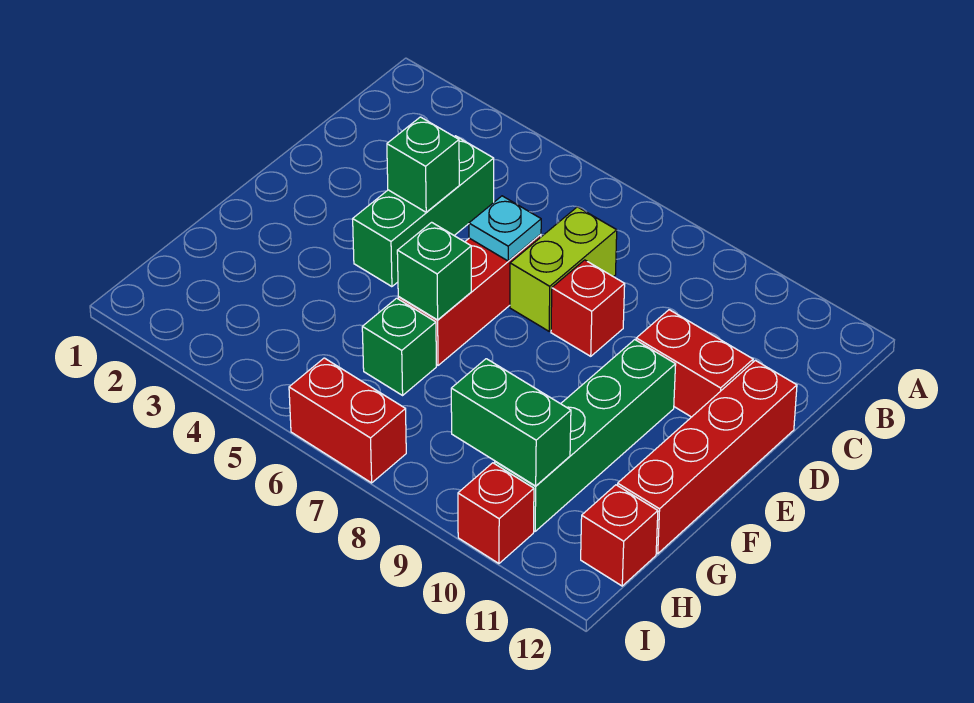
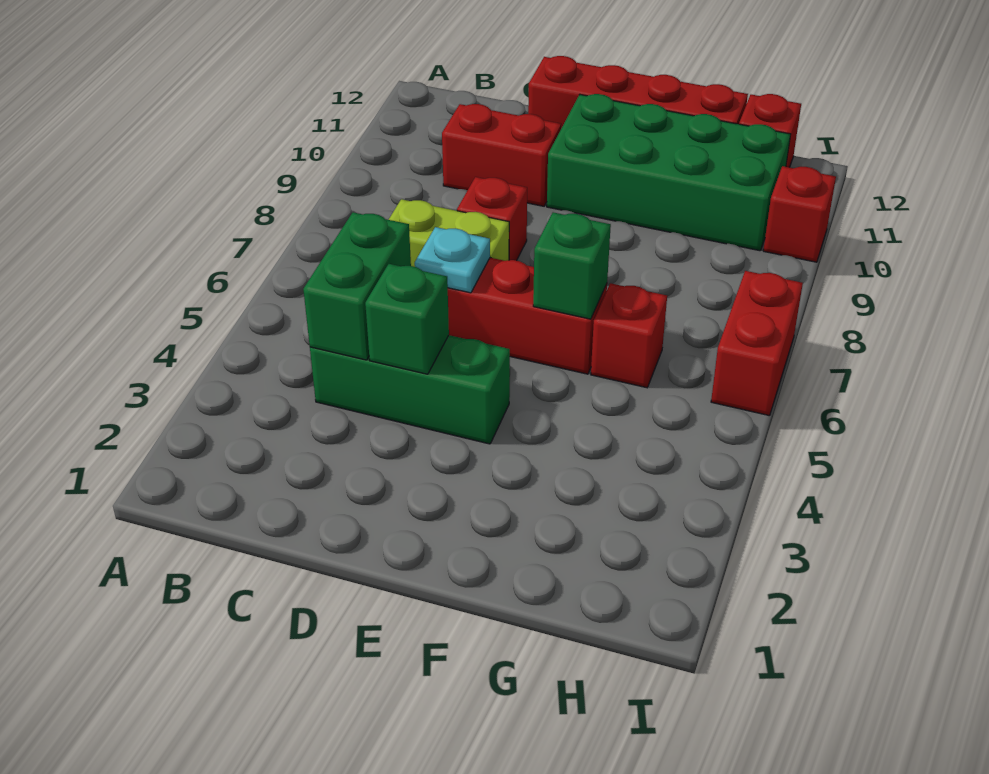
red brick D10:D11 level 1 -> red brick C10:D10 level 1
green brick E10:H10 level 1 -> green brick E10:H11 level 1
green brick G6 level 1 -> red brick G6 level 1
green brick H9:H10 level 2 -> green brick C4:C5 level 2

